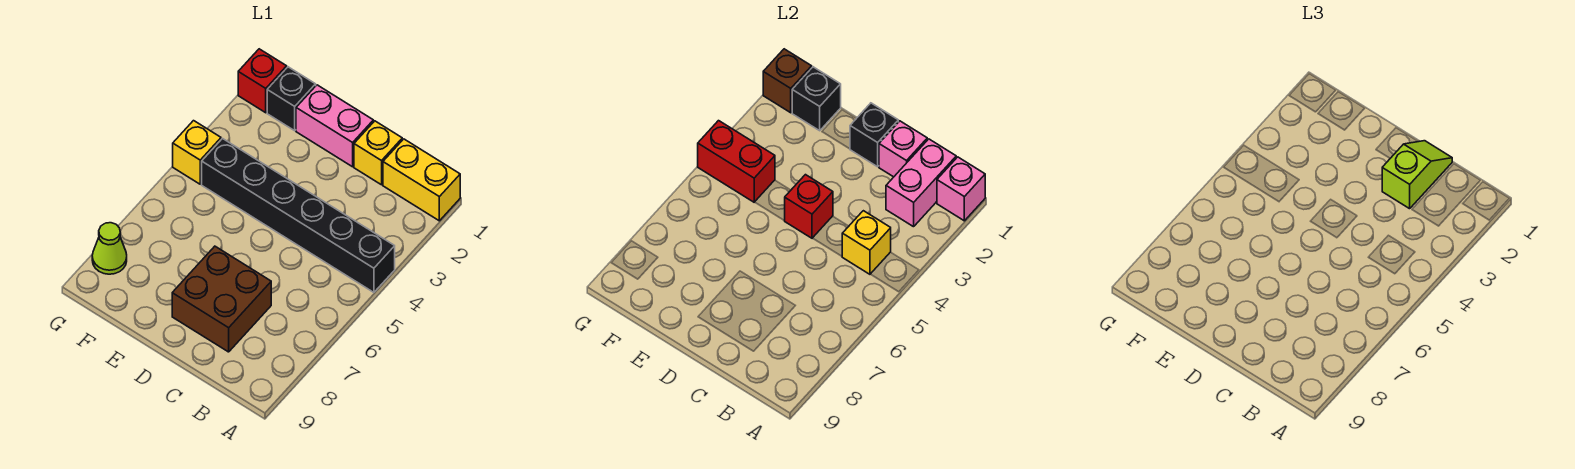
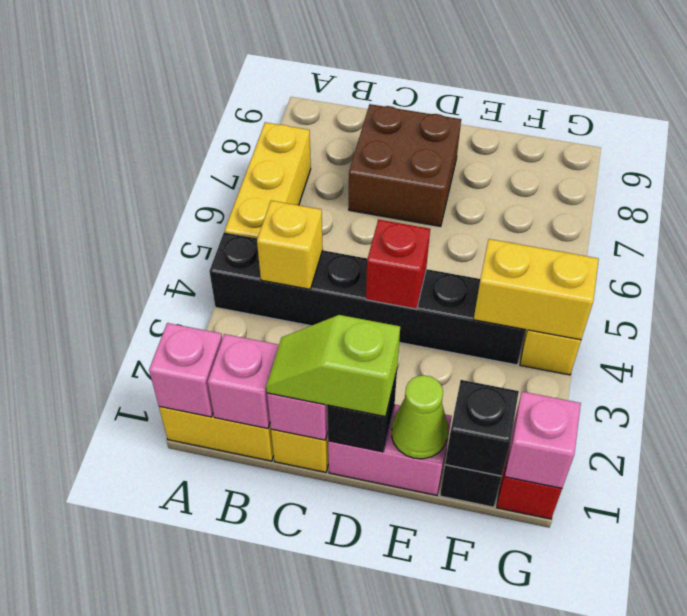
none -> yellow brick A5:A7 level 1
pink brick B1:B2 level 2 -> pink brick B1 level 2
lime slope C1:C2 level 3 top 2 -> lime slope C1:D1 level 3 top D
red brick F4:G4 level 2 -> yellow brick F4:G4 level 2
brown brick G1 level 2 -> pink brick G1 level 2
lime cone G8 level 1 -> lime cone E1 level 2

